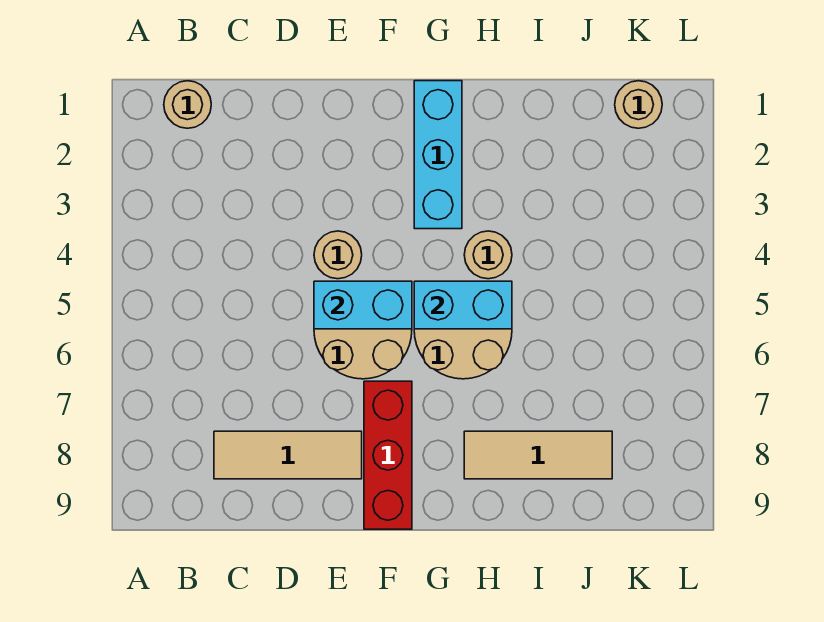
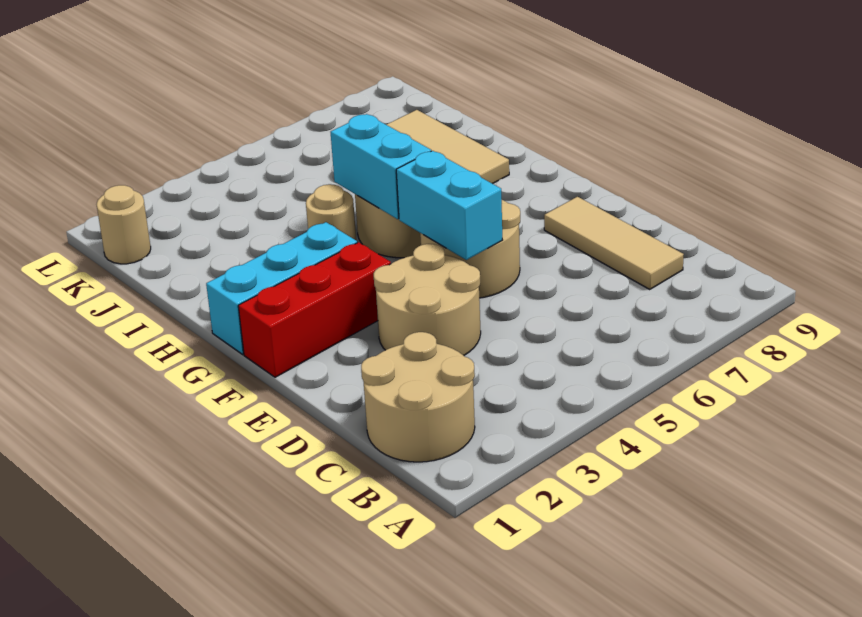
tan round brick B1 level 1 -> tan round brick B1:C2 level 1
tan round brick E4 level 1 -> tan round brick D3:E4 level 1
red brick F7:F9 level 1 -> red brick F1:F3 level 1

